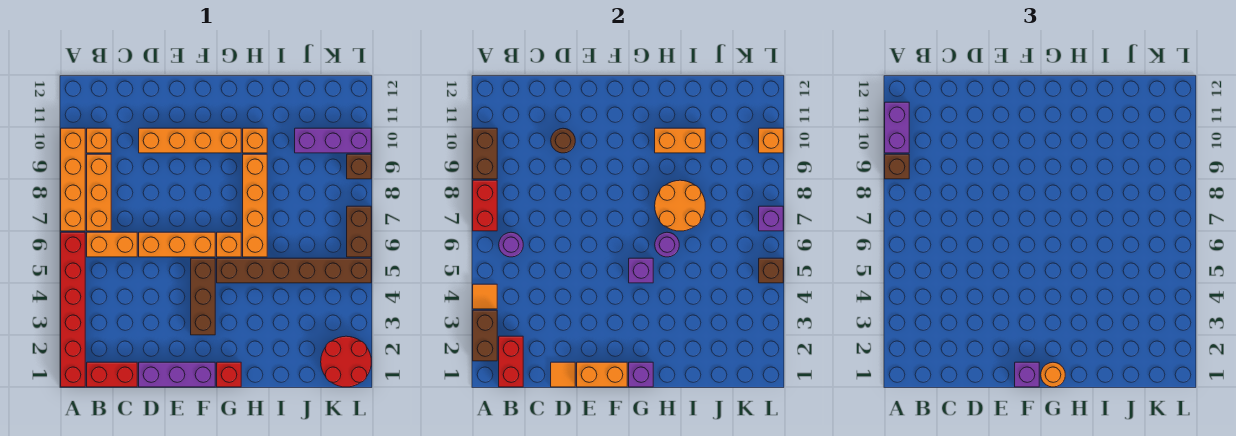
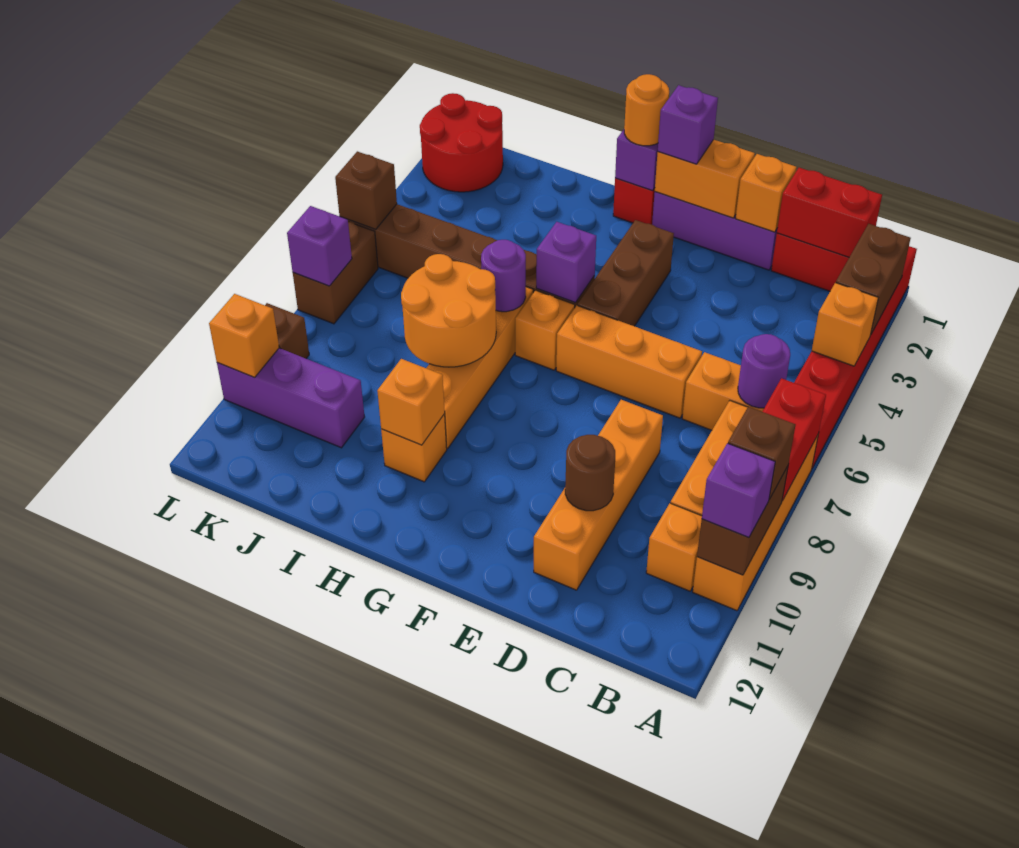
orange tile A4 level 2 -> orange brick A4 level 2
purple brick A10:A11 level 3 -> purple brick A10 level 3
red brick B1:B2 level 2 -> red brick B1:C1 level 2
orange tile D1 level 2 -> orange brick D1 level 2
orange brick D10:G10 level 1 -> orange brick D8:D11 level 1
orange brick H10:I10 level 2 -> orange brick H10 level 2

